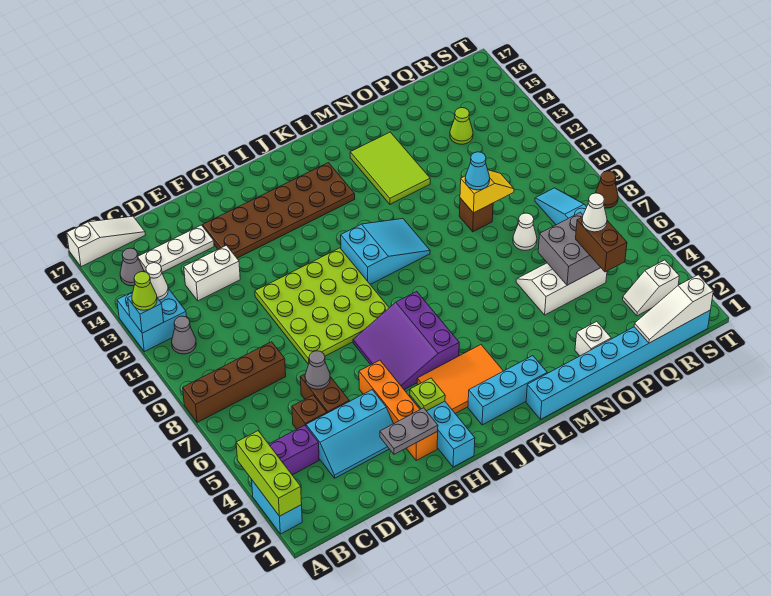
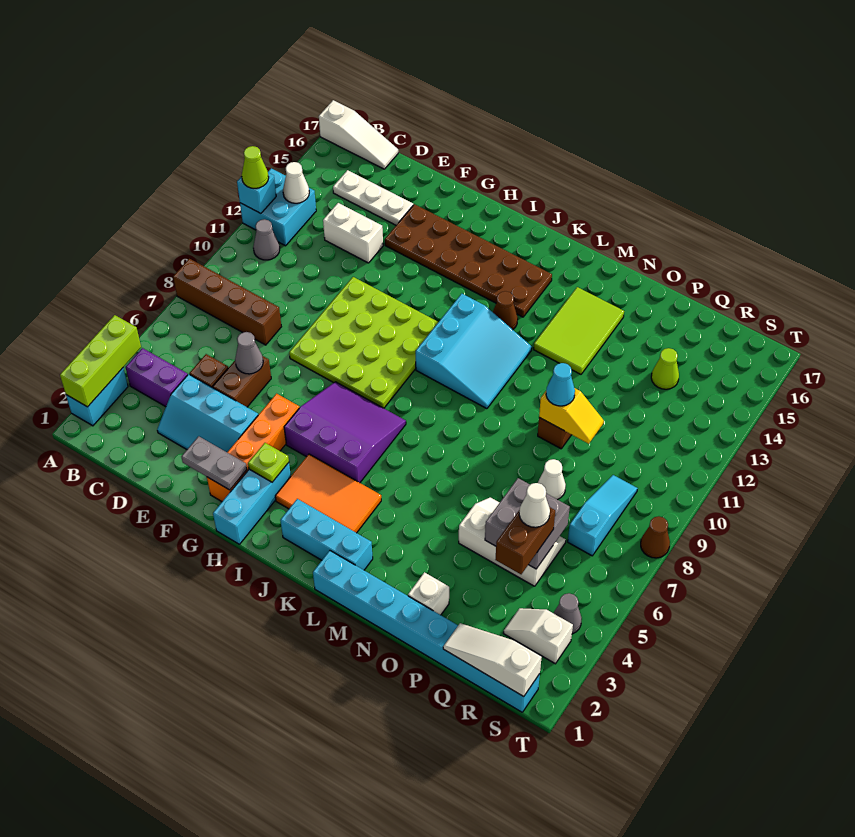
grey cone B15 level 1 -> grey cone S4 level 1
purple slope H5:J7 level 1 top J -> purple slope H5:J7 level 1 top 5
cyan slope J10:L11 level 1 top J -> cyan slope J10:L12 level 1 top J
none -> brown cone K13 level 1

